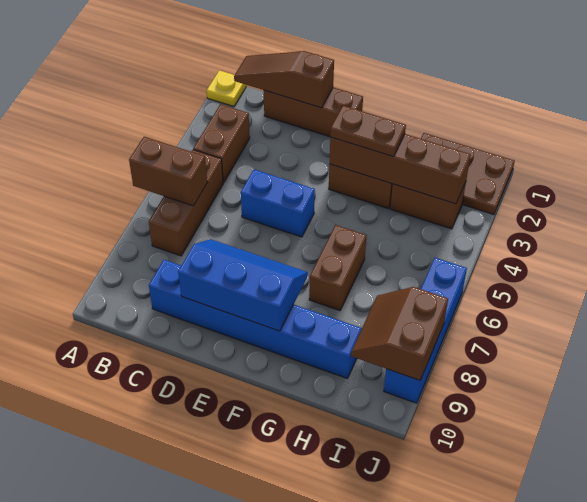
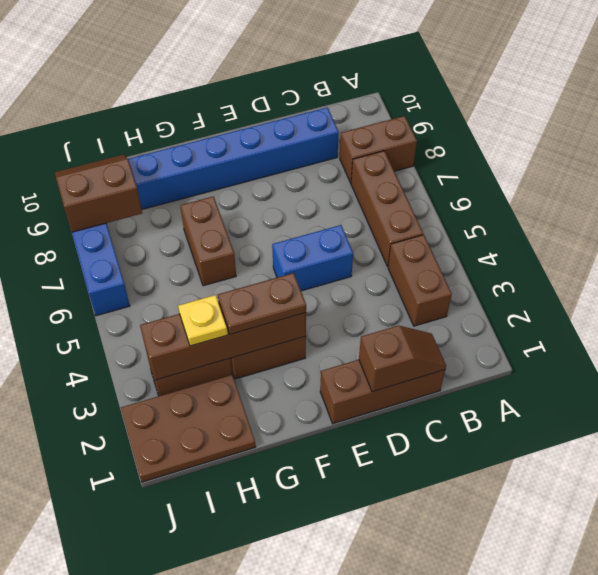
yellow plate A1 level 1 -> yellow plate H3 level 3
brown brick A6:B6 level 2 -> brown brick A8:B8 level 1
brown slope B1:D1 level 2 top D -> brown slope C1:D1 level 2 top D
blue slope D8:F9 level 2 top 9 -> none
brown slope I8:J9 level 2 top J -> brown slope I8:J9 level 2 top 8

